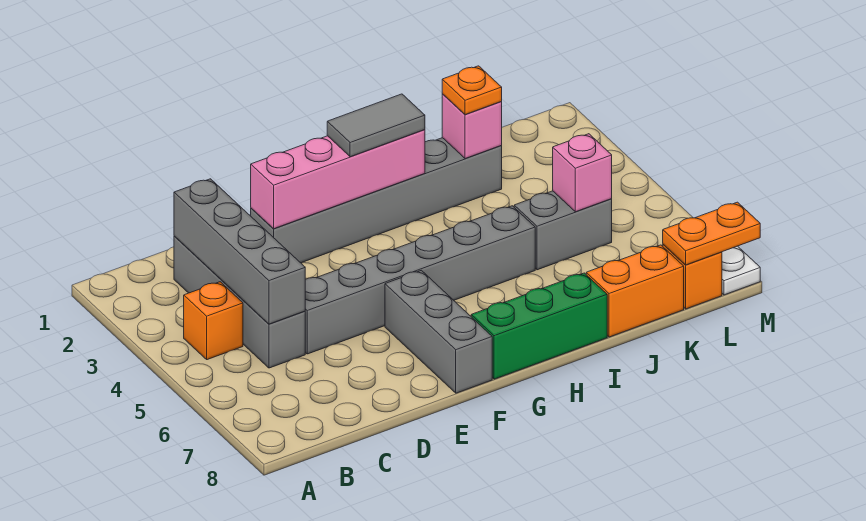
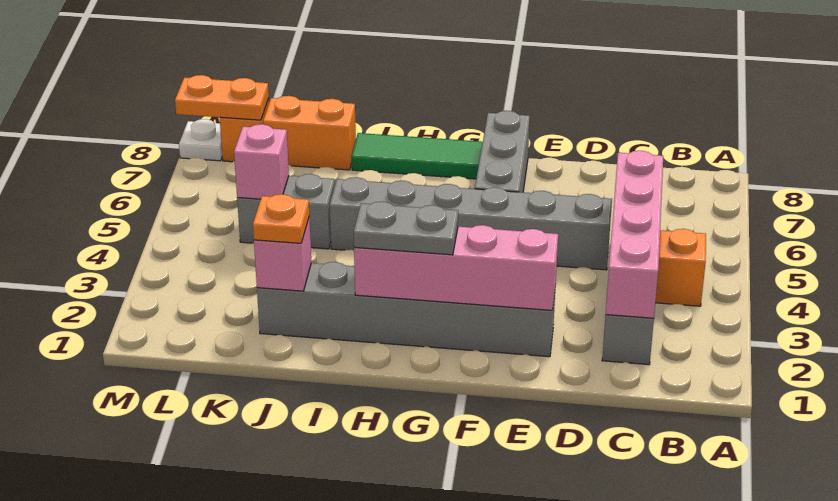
grey brick C2:C5 level 2 -> pink brick C2:C5 level 2
grey tile G2:H2 level 3 -> grey plate G2:H2 level 3
green brick G8:I8 level 1 -> green tile G8:I8 level 1

